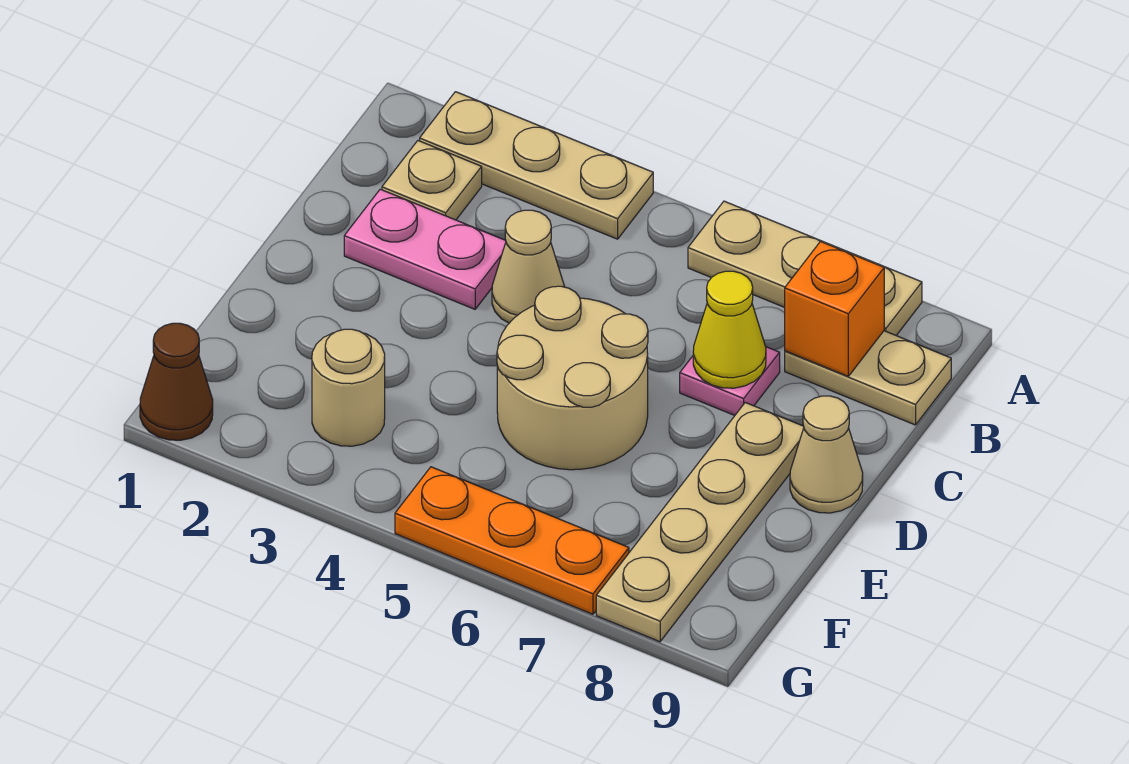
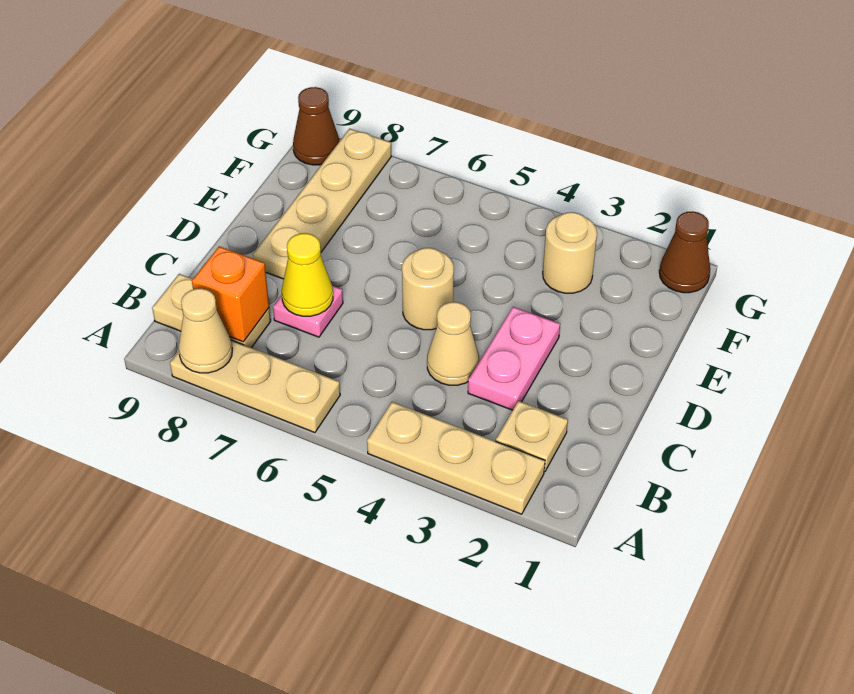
pink plate C2:C3 level 1 -> pink plate C3:D3 level 1
tan round brick D5:E6 level 1 -> tan round brick D5 level 1
tan cone D9 level 1 -> tan cone A8 level 2
orange plate G5:G7 level 1 -> none
none -> brown cone G9 level 1

